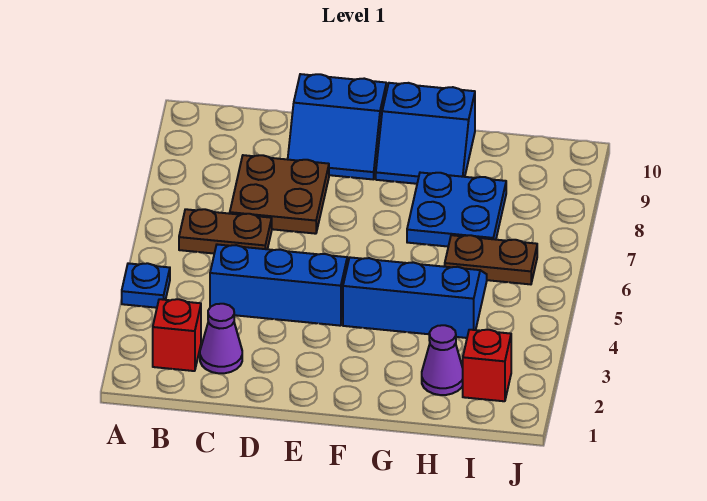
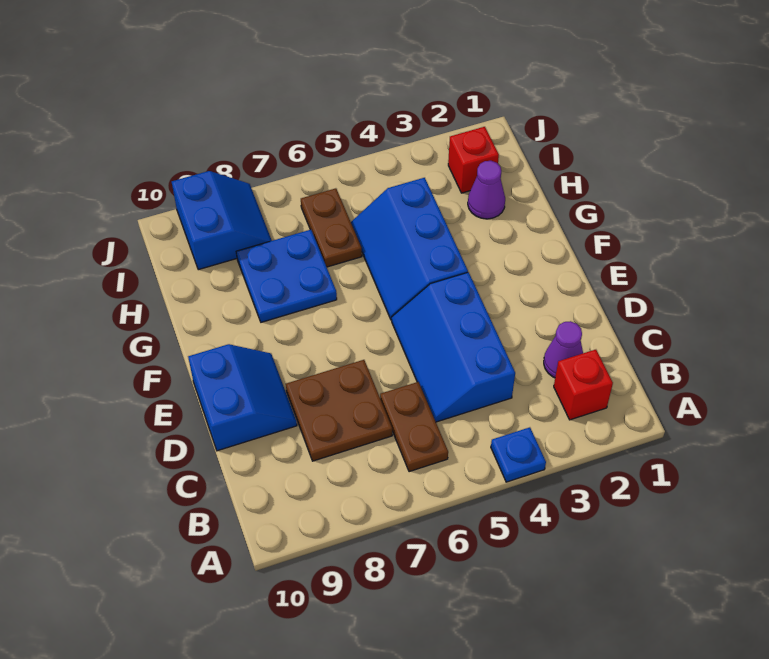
blue slope F9:G10 level 1 top 10 -> blue slope I8:J9 level 1 top 9

